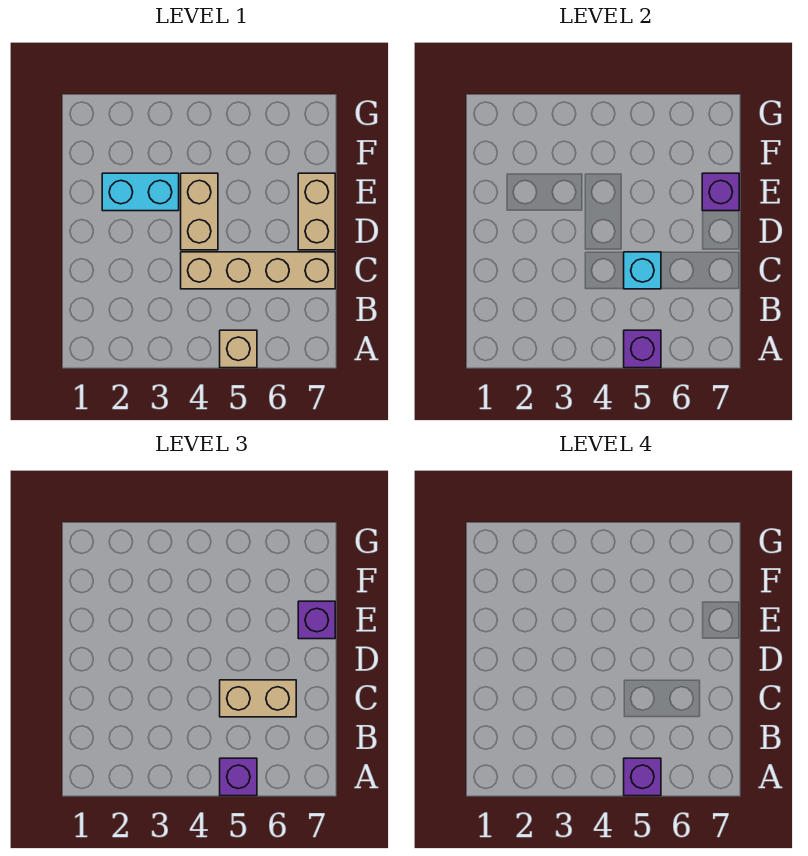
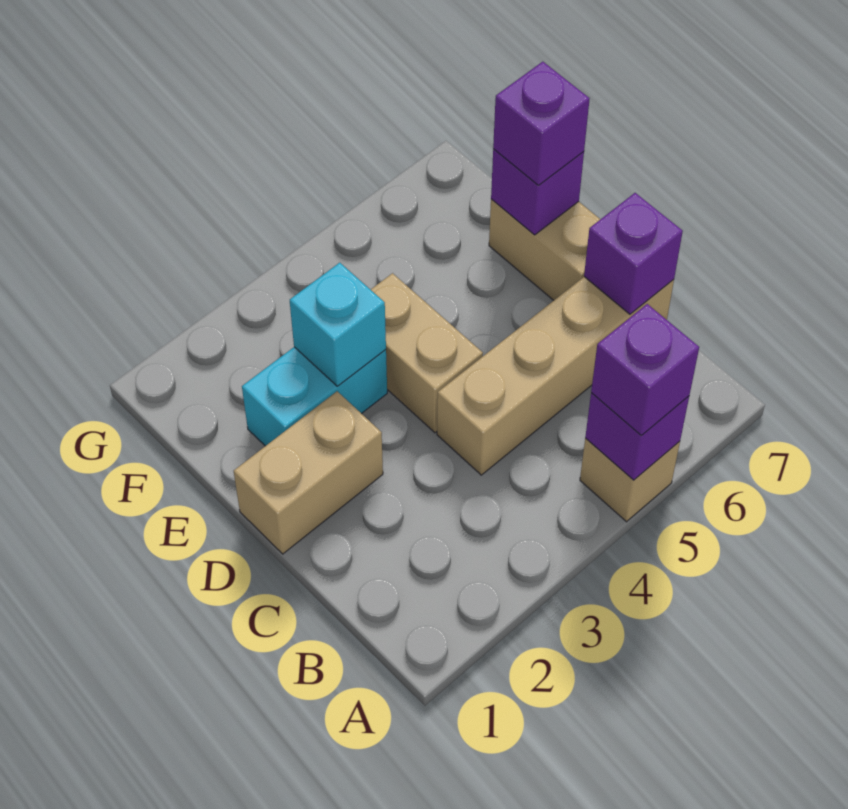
purple brick A5 level 4 -> purple brick C7 level 2
cyan brick C5 level 2 -> cyan brick E3 level 2
tan brick C5:C6 level 3 -> tan brick D1:D2 level 1

